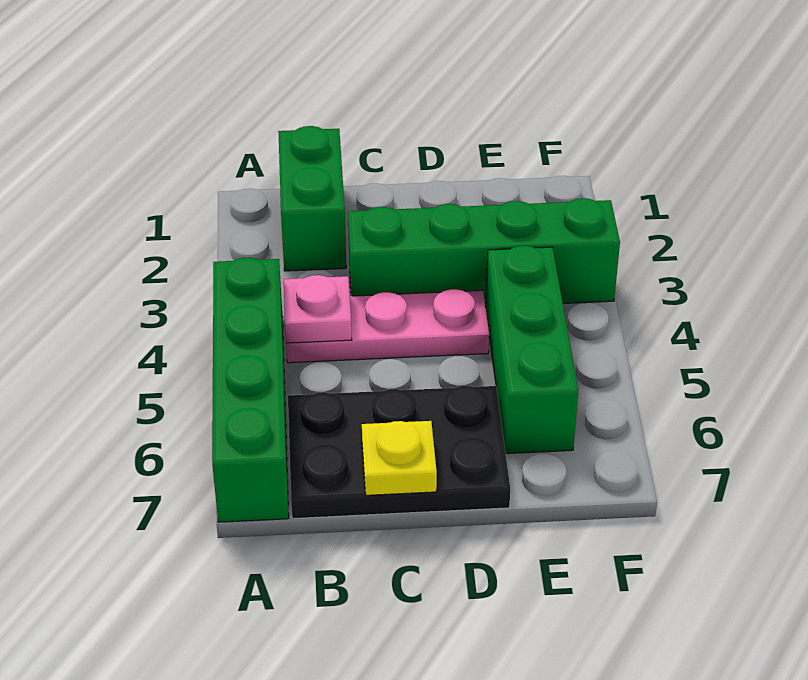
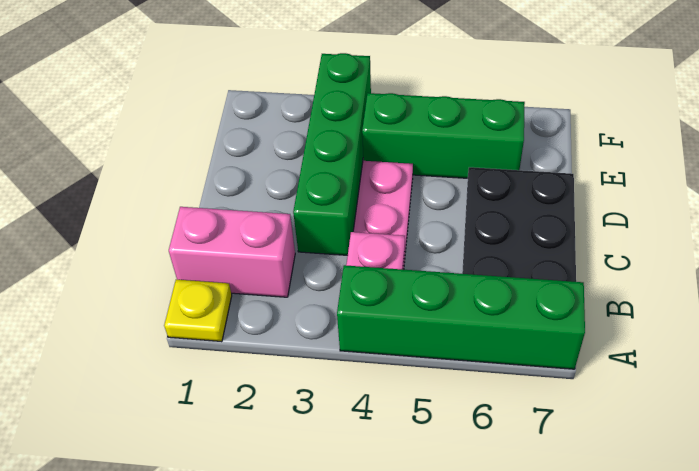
green brick B1:B2 level 1 -> pink brick B1:B2 level 1
yellow plate C7 level 2 -> yellow plate A1 level 1

